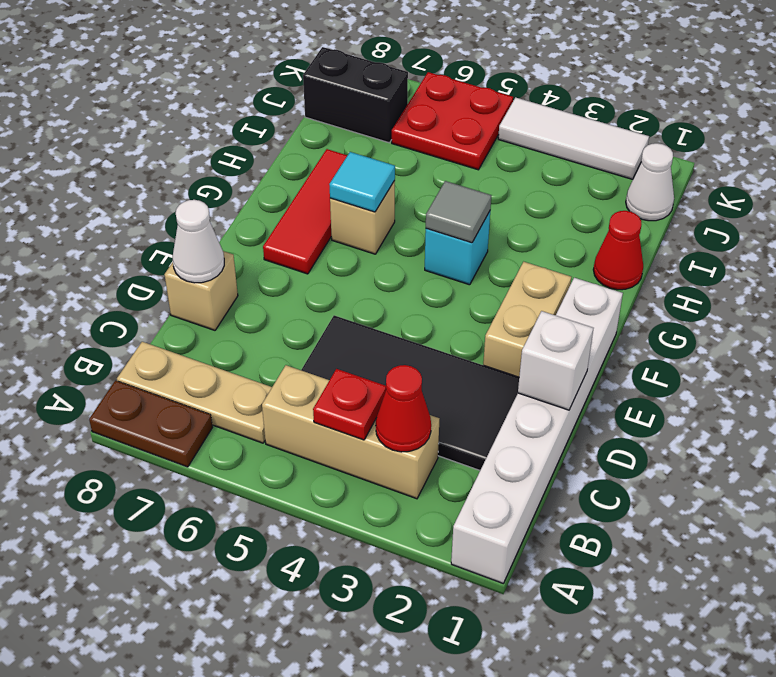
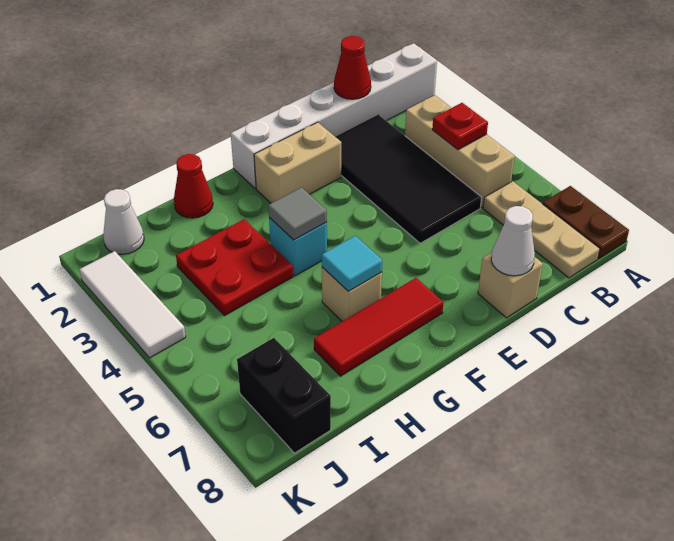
red cone B3 level 2 -> red cone C1 level 2
white brick D1 level 2 -> none
red plate J5:K6 level 1 -> red plate H3:I4 level 1

